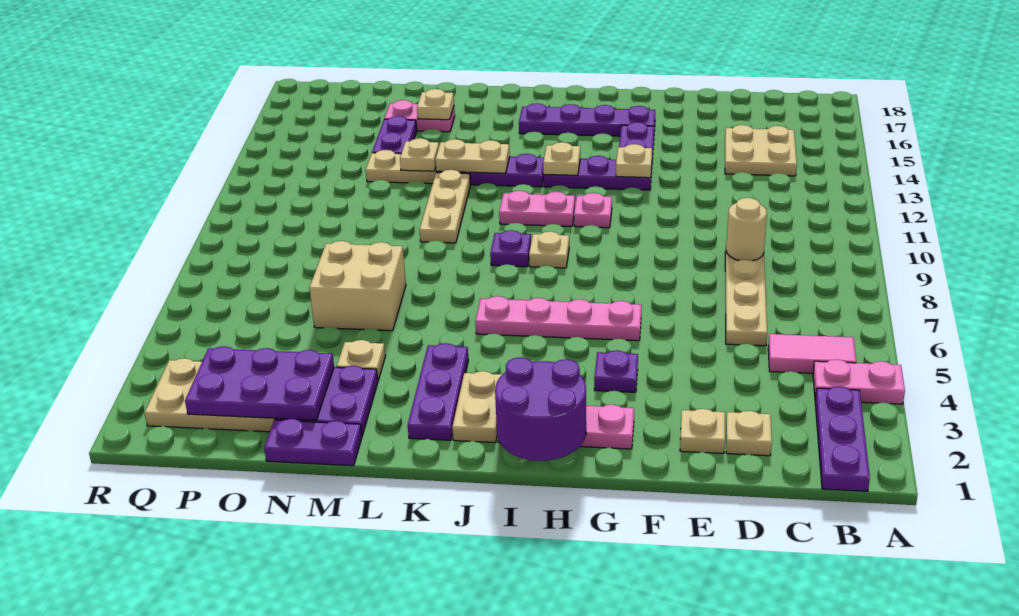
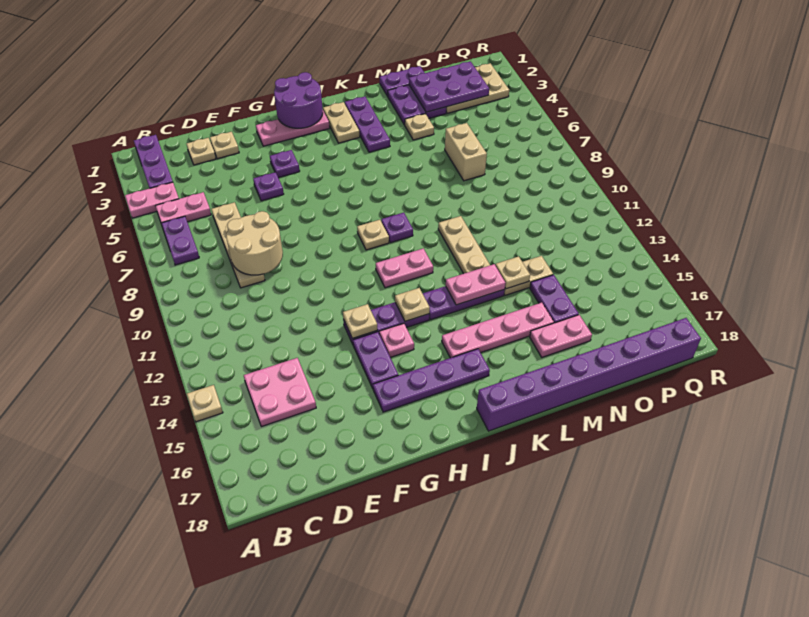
pink tile B5:C5 level 1 -> pink plate B5:C5 level 1
none -> purple plate B6:B7 level 1
tan plate C14:D15 level 1 -> pink plate C14:D15 level 1
tan round brick D9 level 2 -> tan round brick D8:E9 level 2
none -> purple plate F5 level 1
pink plate G6:J6 level 1 -> pink plate J15:M15 level 1
pink plate H11 level 1 -> pink plate H14 level 1
none -> purple brick J18:Q18 level 1
tan plate K13:L13 level 2 -> pink plate K13:L13 level 2
tan brick M6:N7 level 1 -> tan brick N6:N7 level 1
tan plate M16 level 2 -> tan plate A14 level 1

